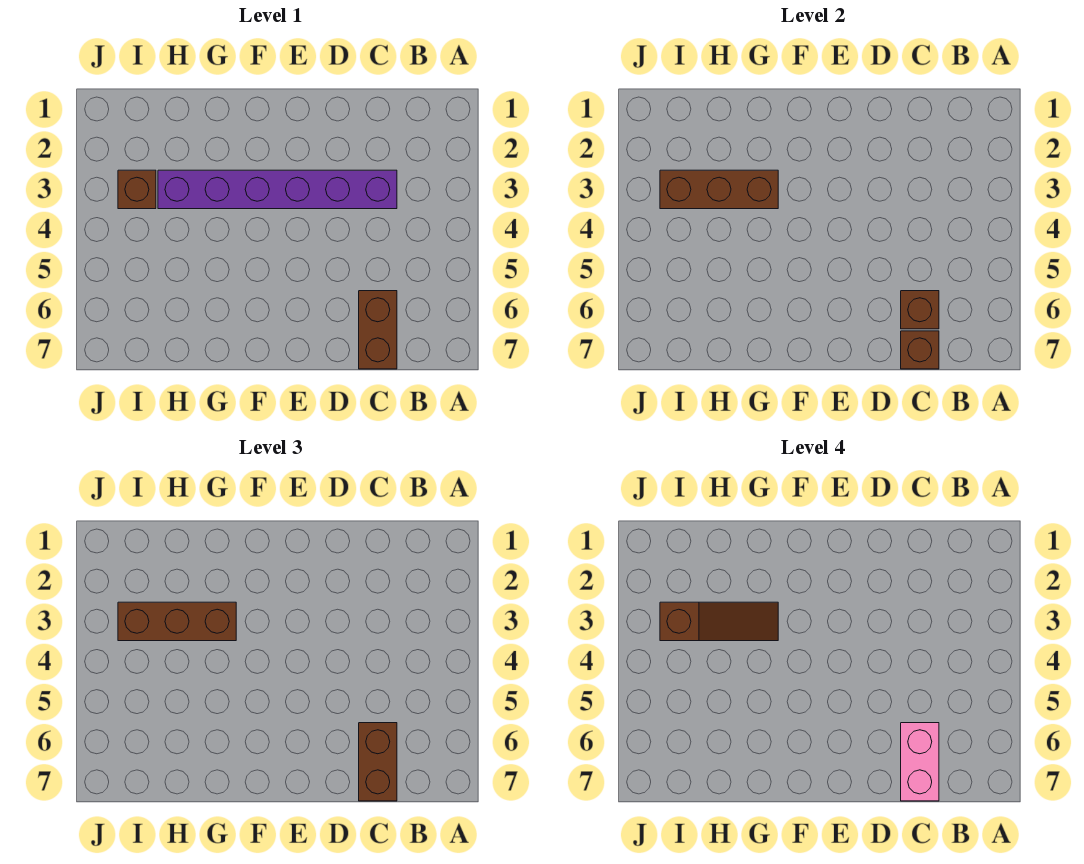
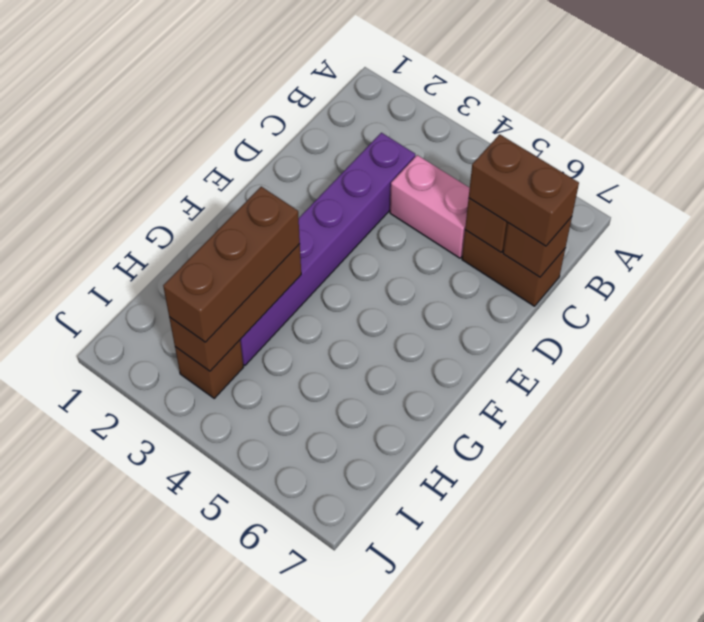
pink brick C6:C7 level 4 -> pink brick C4:C5 level 1
brown slope G3:I3 level 4 top I -> none

